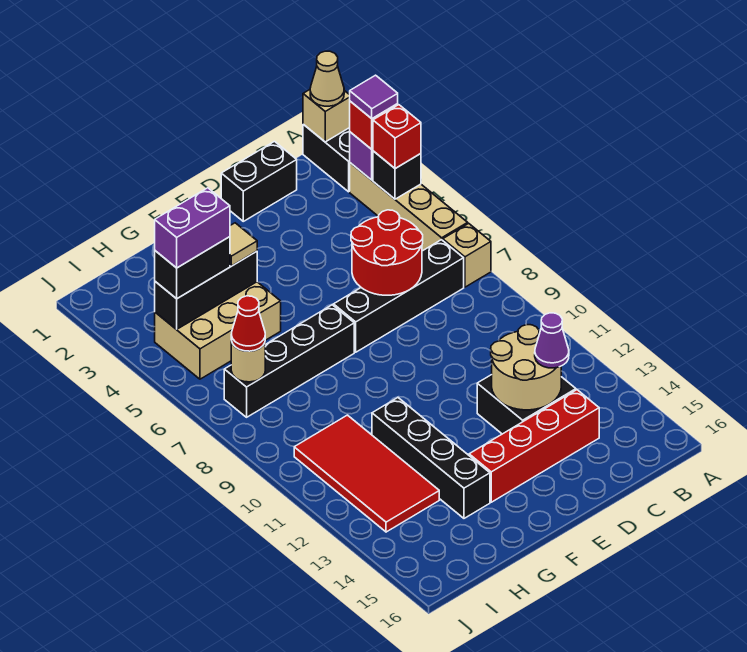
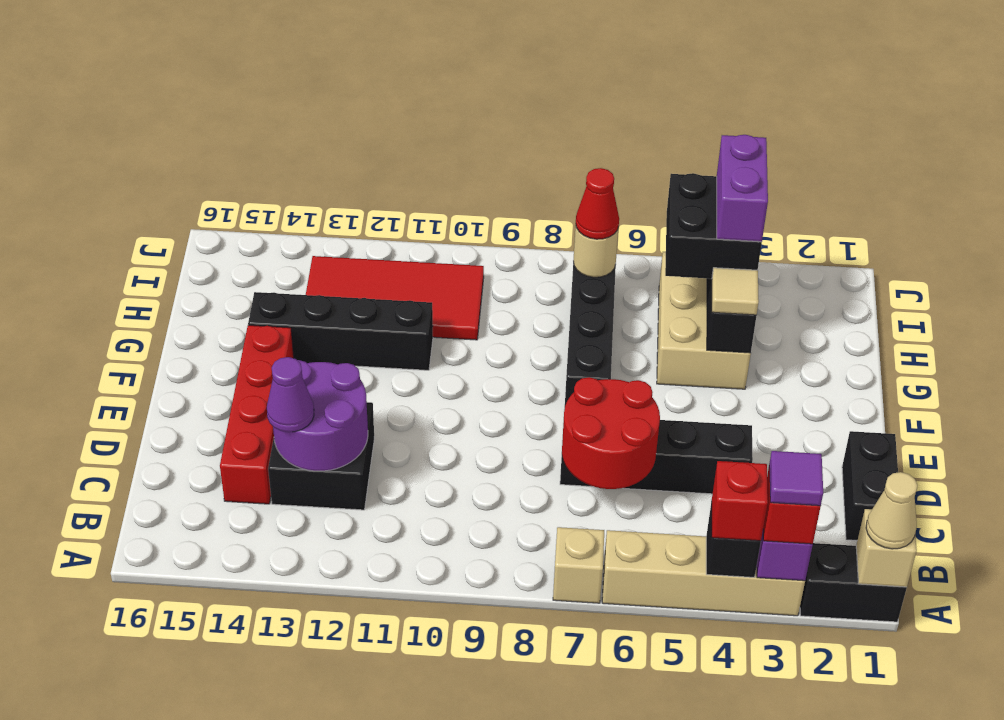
black brick B7:E7 level 1 -> black brick D4:D7 level 1
tan round brick C12:D13 level 2 -> purple round brick C12:D13 level 2
black brick H4:I4 level 3 -> black brick H4:I5 level 3

